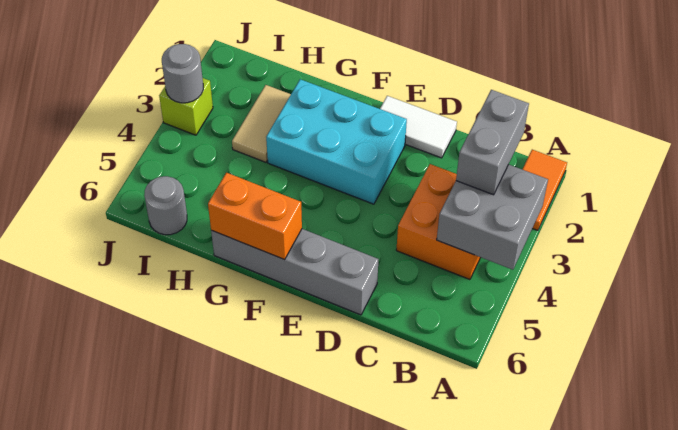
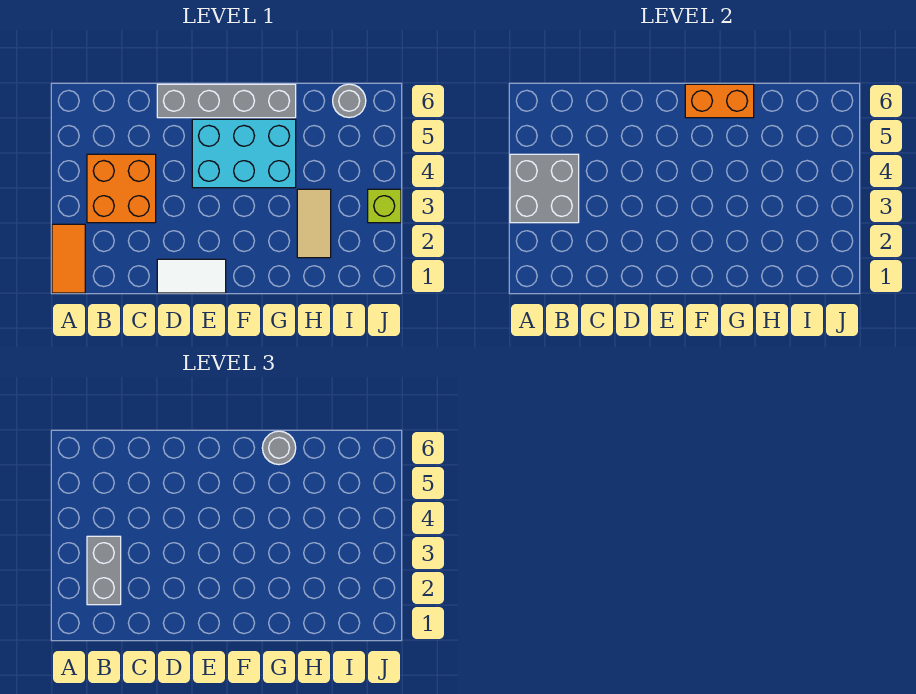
cyan brick E2:G3 level 1 -> cyan brick E4:G5 level 1
grey round brick J3 level 2 -> grey round brick G6 level 3

